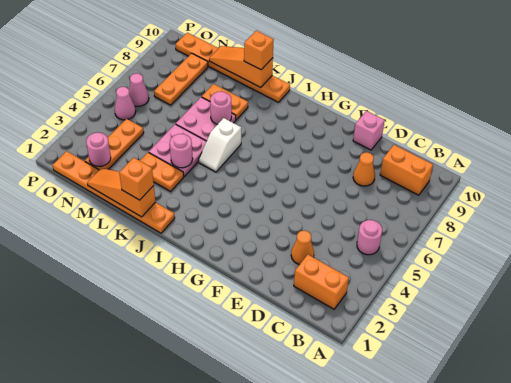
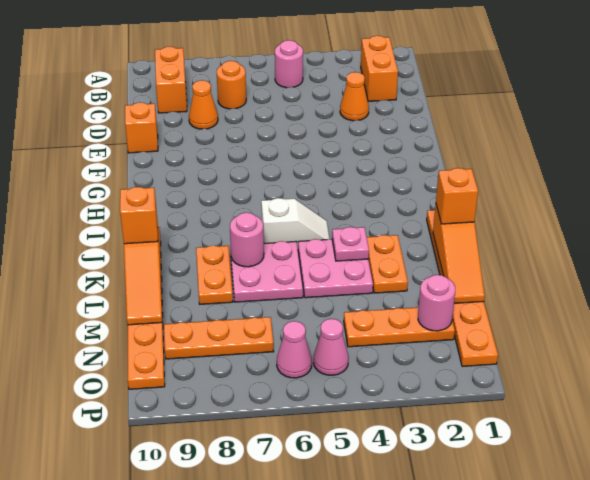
none -> orange round brick C7 level 1
pink brick E10 level 1 -> orange brick E10 level 1
pink round brick K4 level 2 -> pink plate K4 level 2

